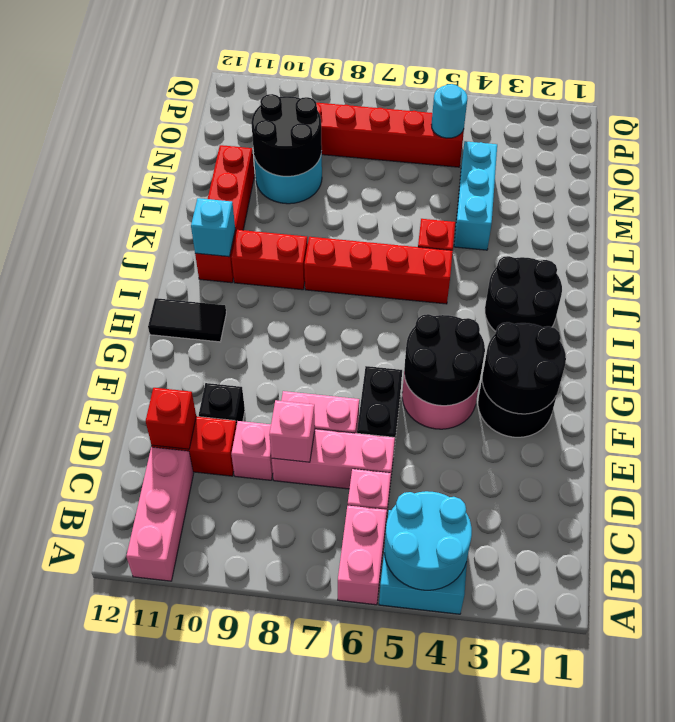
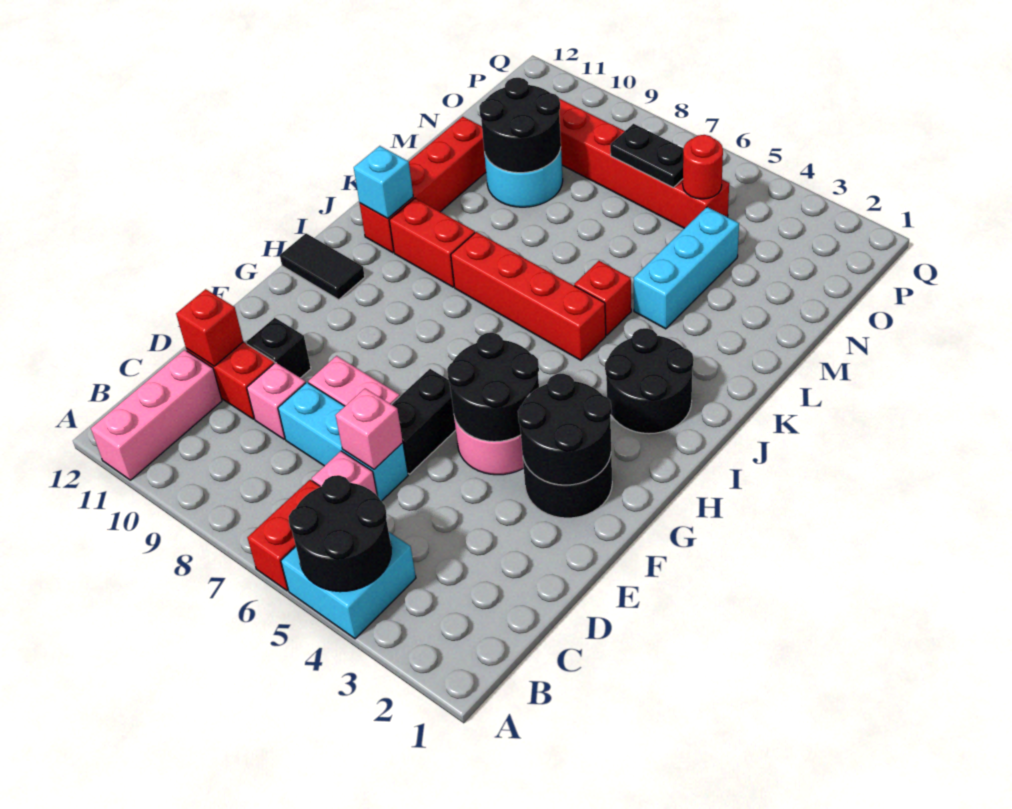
cyan round brick A4:B5 level 2 -> black round brick A4:B5 level 2
pink brick A6:B6 level 1 -> red brick A6:B6 level 1
pink brick D6:D8 level 1 -> cyan brick D6:D8 level 1
pink brick D8 level 2 -> pink brick D6 level 2
cyan round brick O5 level 2 -> red round brick O5 level 2
none -> black plate O6:O7 level 2

